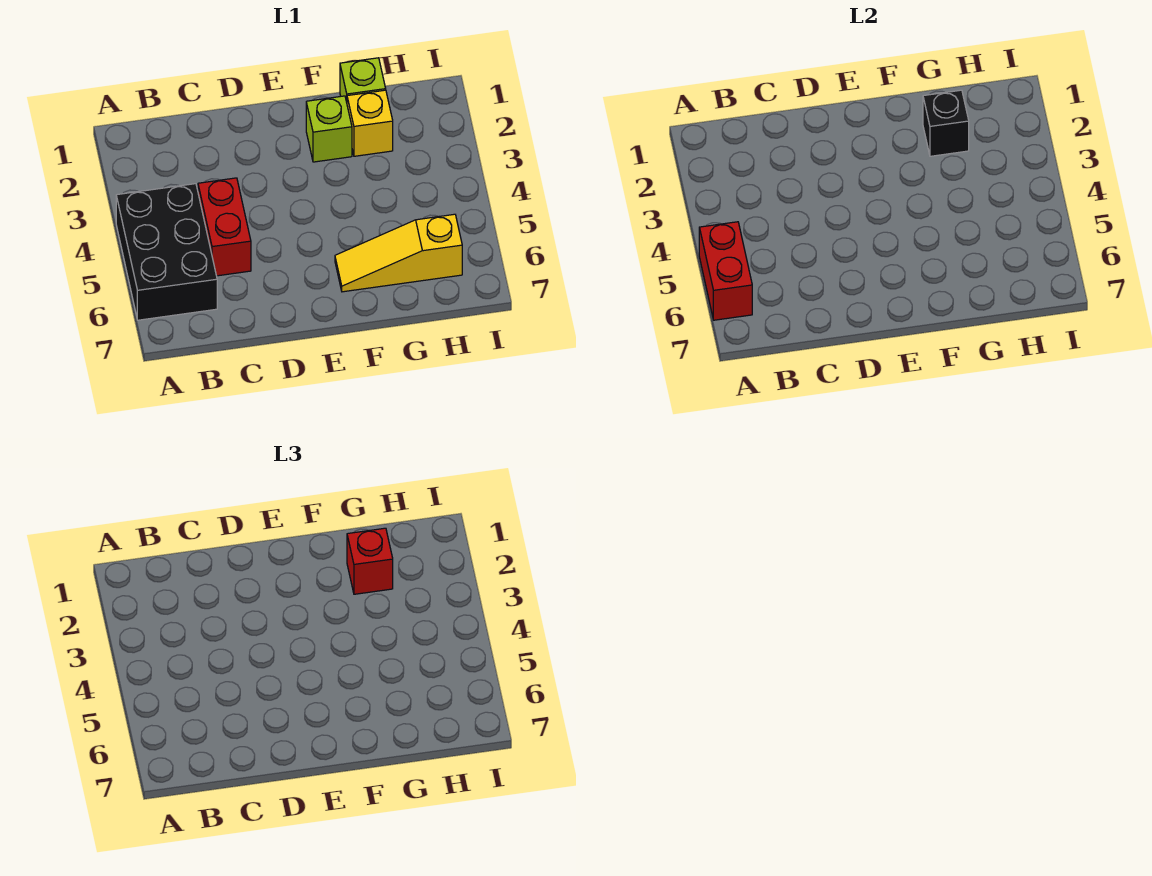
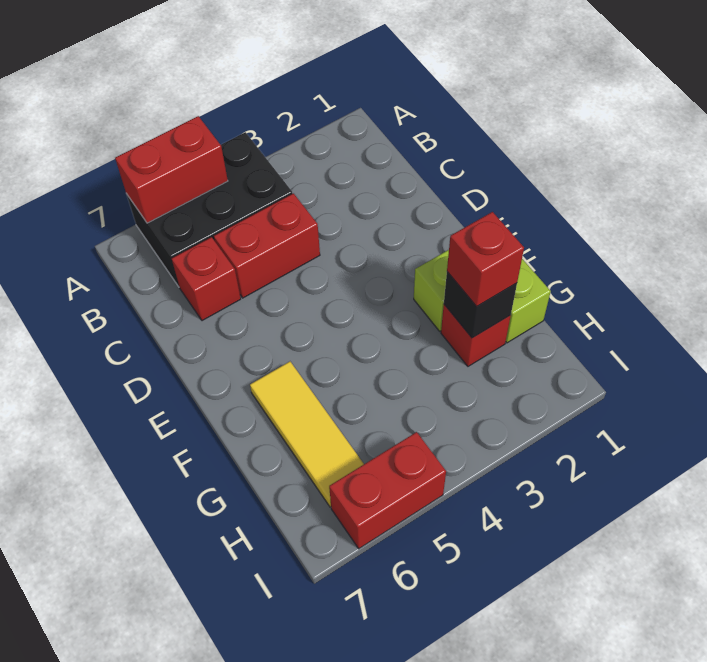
none -> red brick C6 level 1
yellow slope F6:H6 level 1 top H -> yellow tile F6:H6 level 1
yellow brick G2 level 1 -> red brick G2 level 1
none -> red brick I5:I6 level 1

